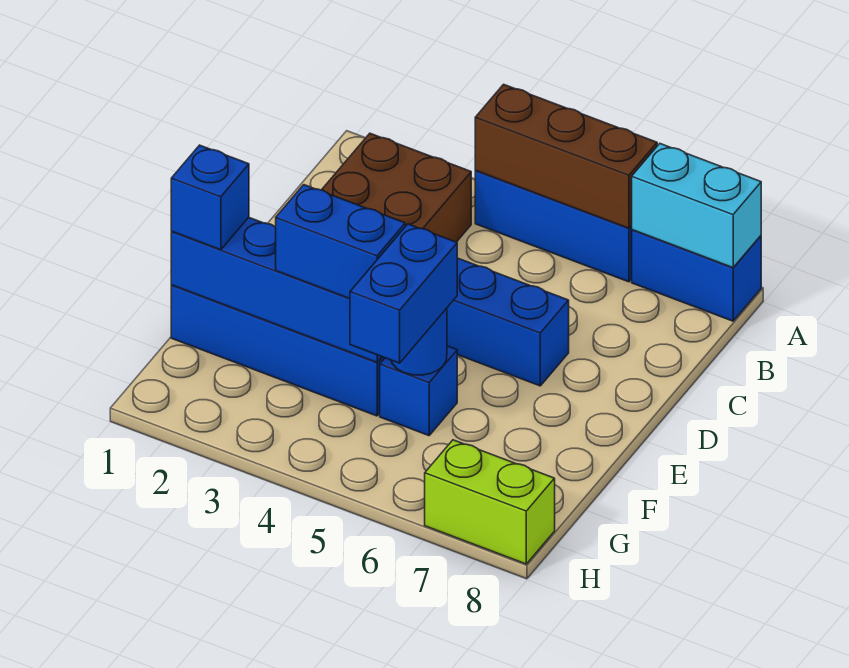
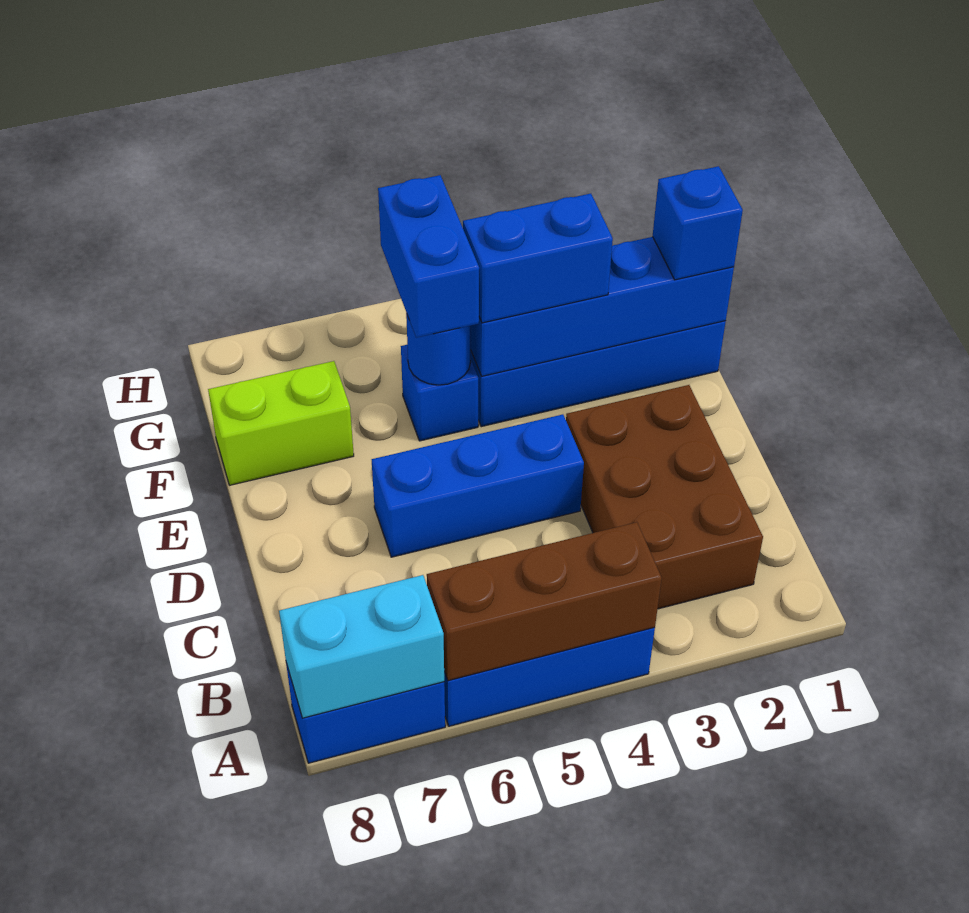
lime brick H7:H8 level 1 -> lime brick F7:F8 level 1

